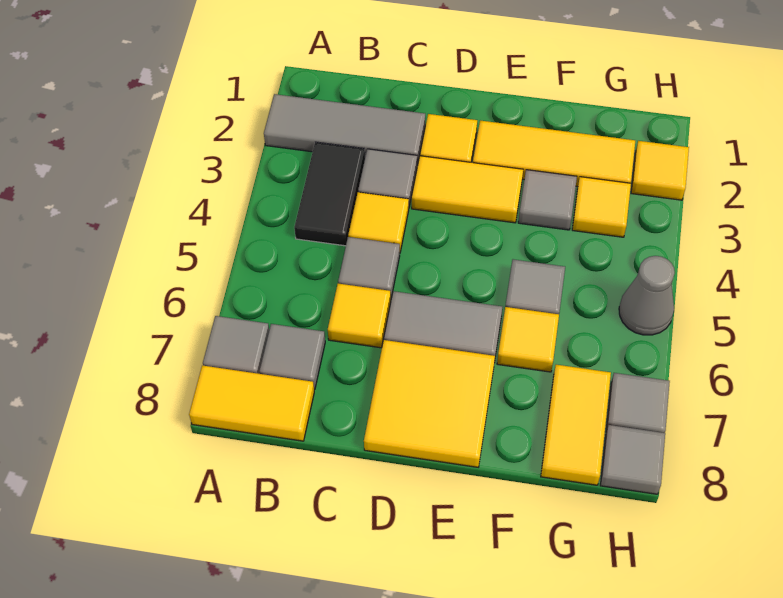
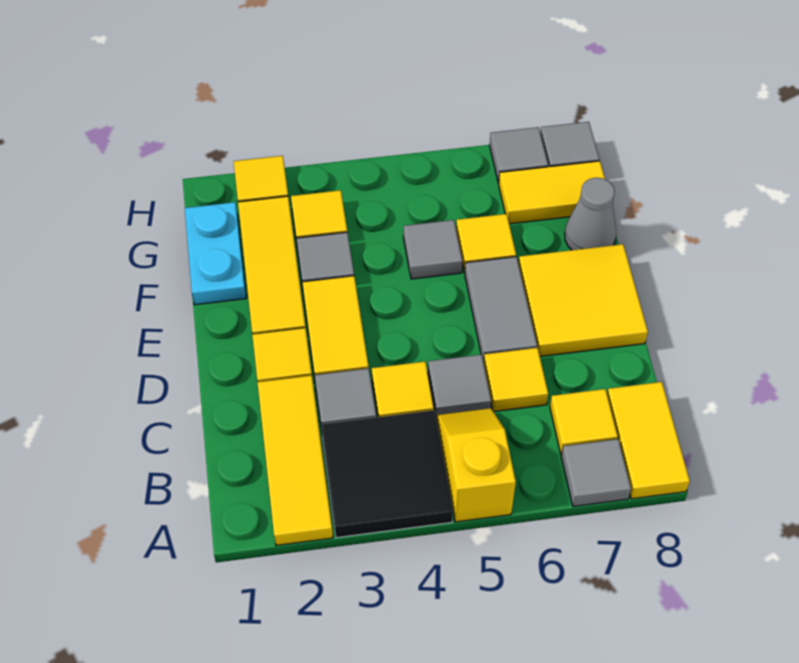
grey tile A2:C2 level 1 -> yellow tile A2:C2 level 1
none -> yellow slope A5:B5 level 1 top A
black tile B3:B4 level 1 -> black tile A3:B4 level 1
grey tile B7 level 1 -> yellow tile B7 level 1
none -> cyan plate F1:G1 level 1
grey cone H5 level 1 -> grey cone F8 level 1

